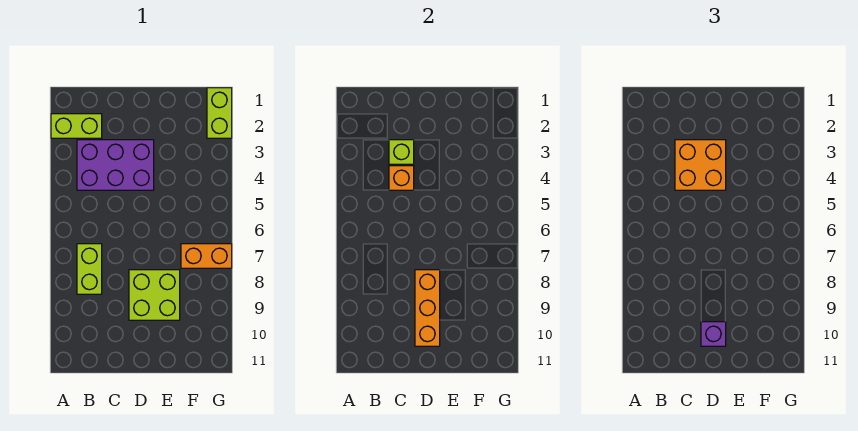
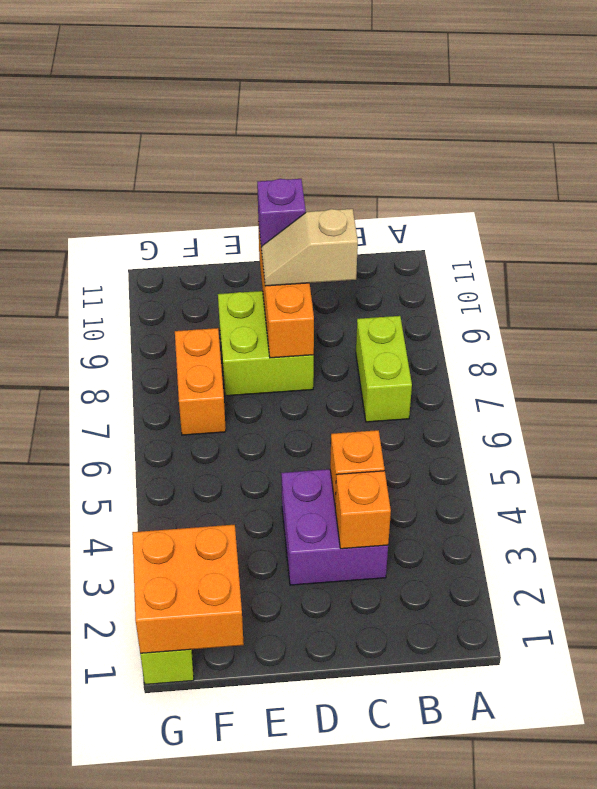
lime brick A2:B2 level 1 -> none
purple brick B3:D4 level 1 -> purple brick C3:D4 level 1
lime brick C3 level 2 -> orange brick C3 level 2
orange brick C3:D4 level 3 -> orange brick F1:G2 level 2
none -> tan slope C9:D9 level 3 top C
orange brick F7:G7 level 1 -> orange brick F7:F8 level 1

